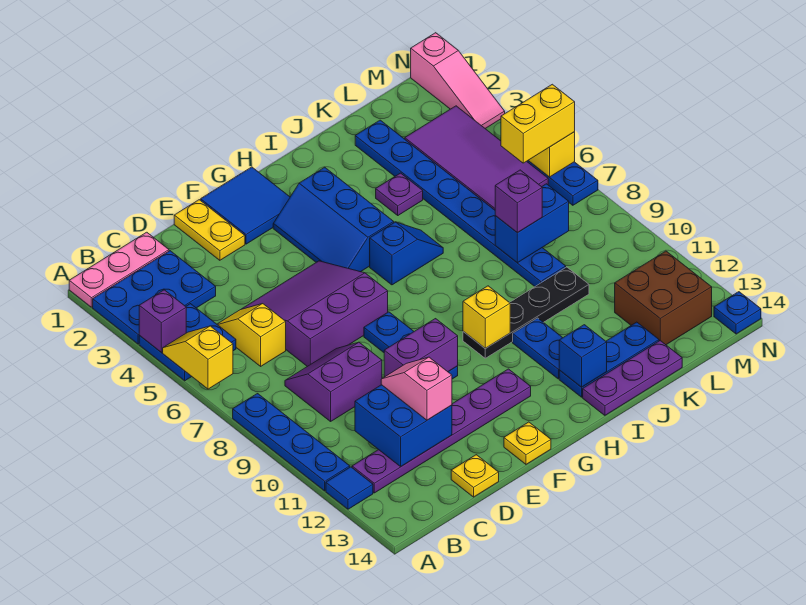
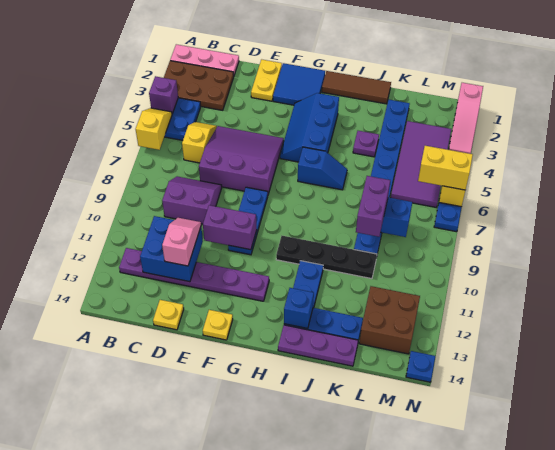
blue plate A2:C3 level 1 -> brown plate A2:C3 level 1
blue plate A8:A11 level 1 -> none
blue tile A12 level 1 -> none
none -> brown tile H1:J1 level 1
yellow brick H10 level 2 -> none
purple brick K8 level 3 -> purple brick K8:K9 level 3

